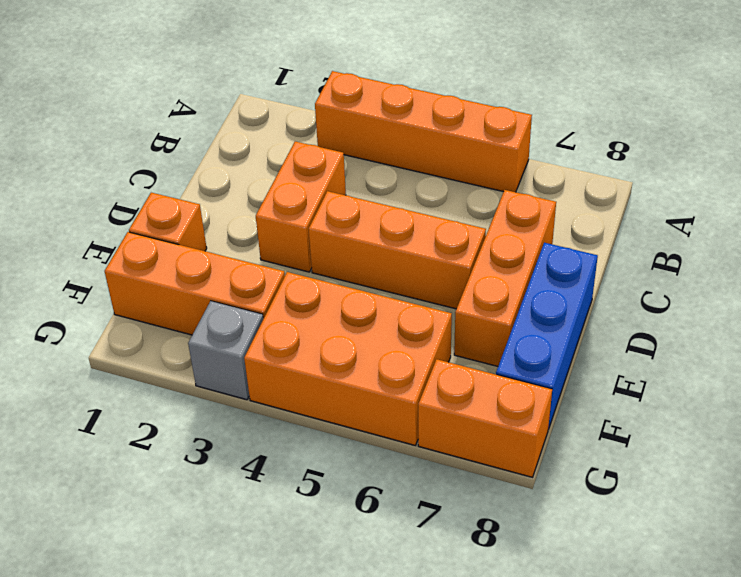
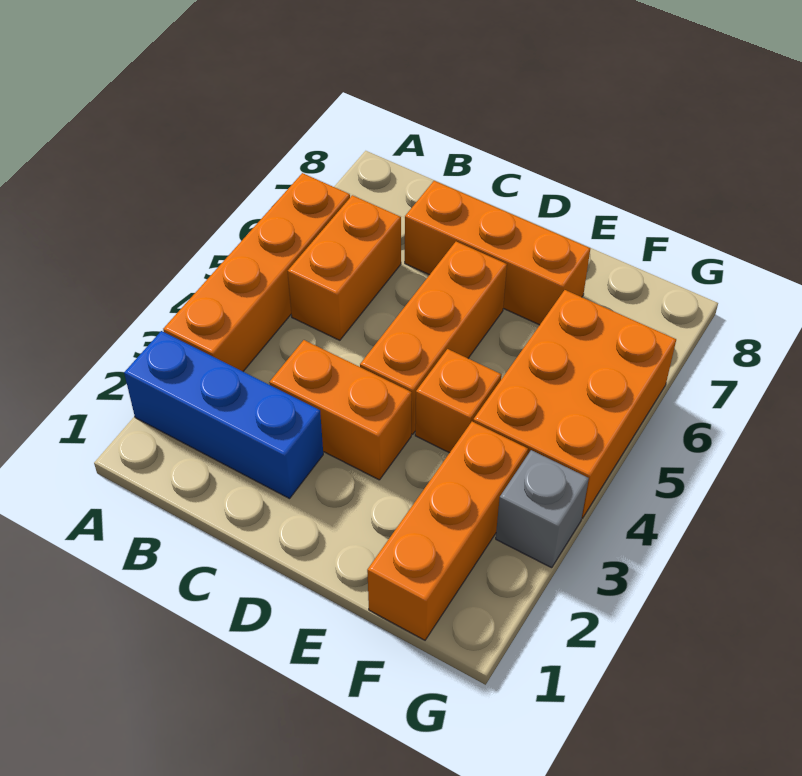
blue brick D8:F8 level 1 -> blue brick A2:C2 level 1
orange brick E1 level 1 -> orange brick E4 level 1
orange brick G7:G8 level 1 -> orange brick B5:B6 level 1

